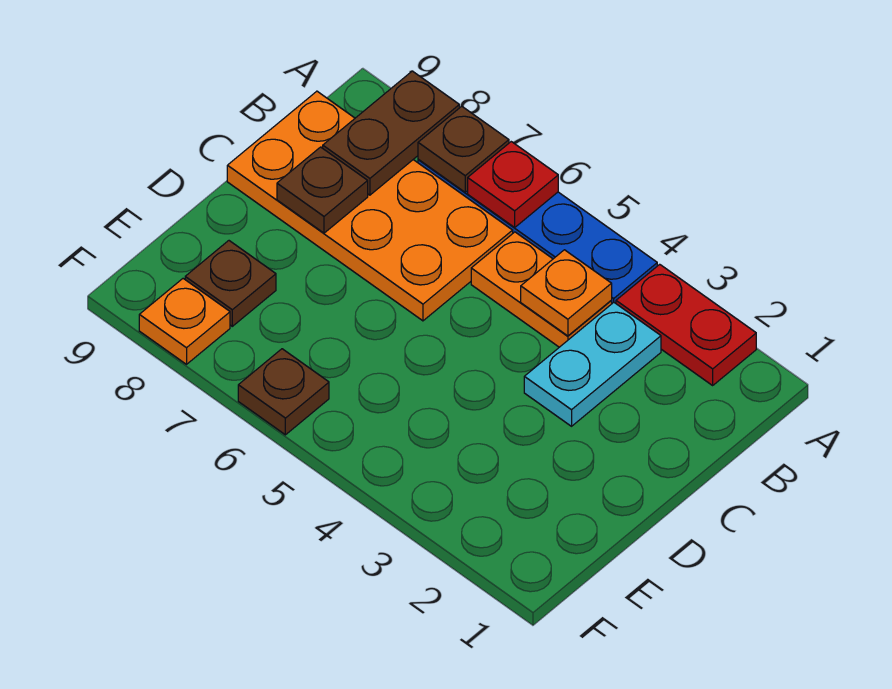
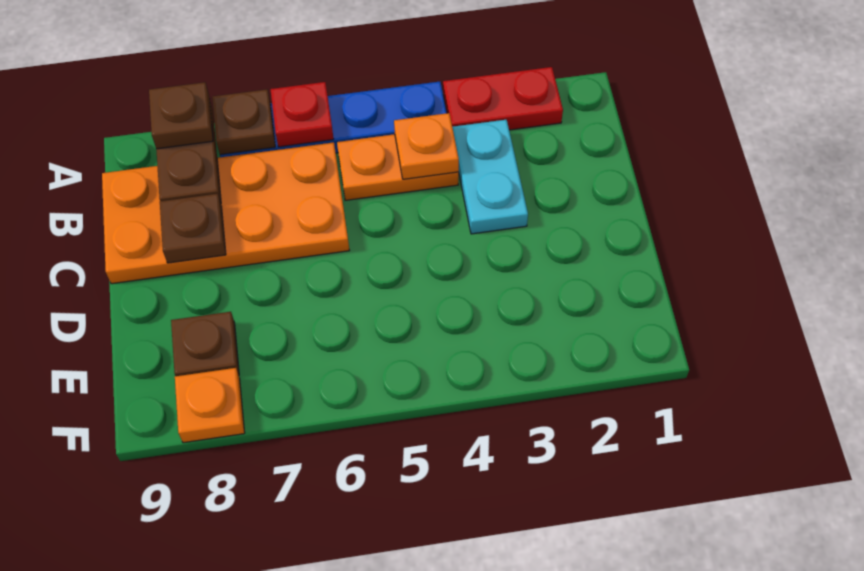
brown plate F6 level 1 -> brown plate A8 level 3

